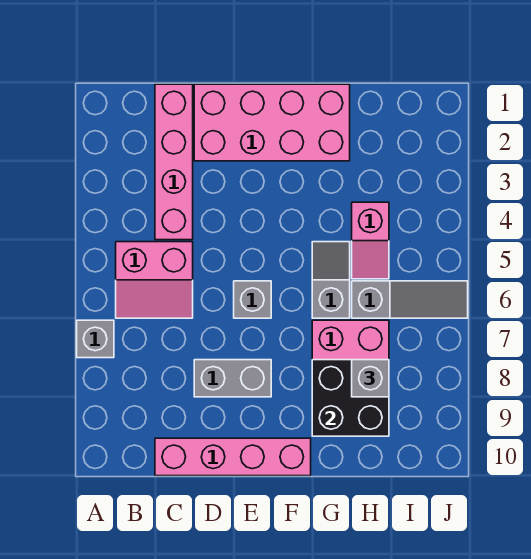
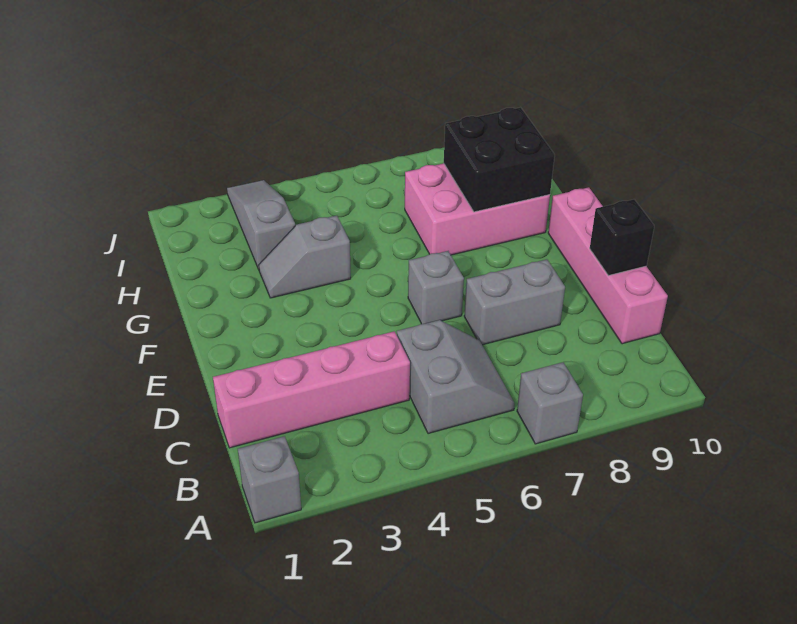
pink slope B5:C6 level 1 top 5 -> grey slope B5:C6 level 1 top 5
pink brick D1:G2 level 1 -> none
grey brick D8:E8 level 1 -> grey brick D7:D8 level 1
none -> black brick D10 level 2
grey slope G5:G6 level 1 top 6 -> grey slope G3:G4 level 1 top 4
pink slope H4:H5 level 1 top 4 -> none
grey slope H6:J6 level 1 top H -> grey slope H3:J3 level 1 top H
grey brick H8 level 3 -> grey brick A1 level 1

